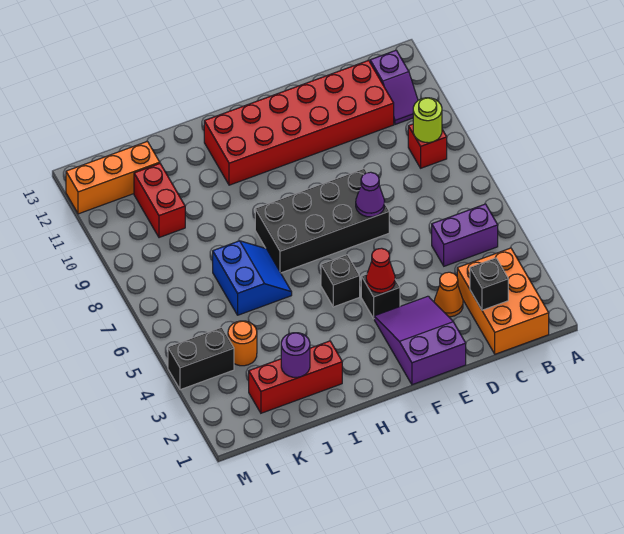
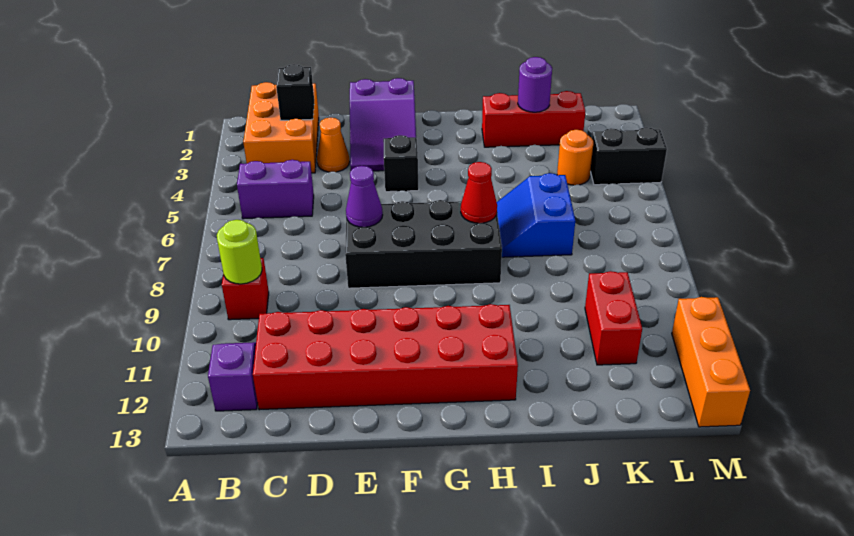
red cone F4 level 2 -> red cone H7 level 2
black brick G5 level 1 -> none
orange brick K12:M12 level 1 -> orange brick M11:M13 level 1

